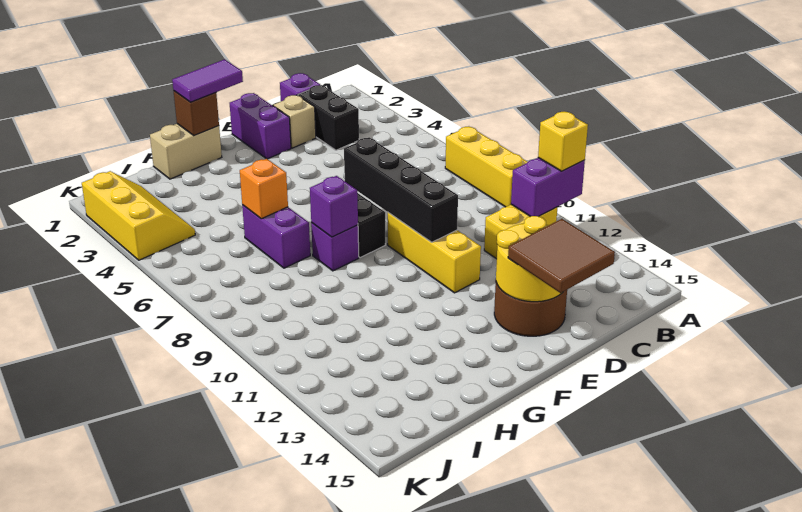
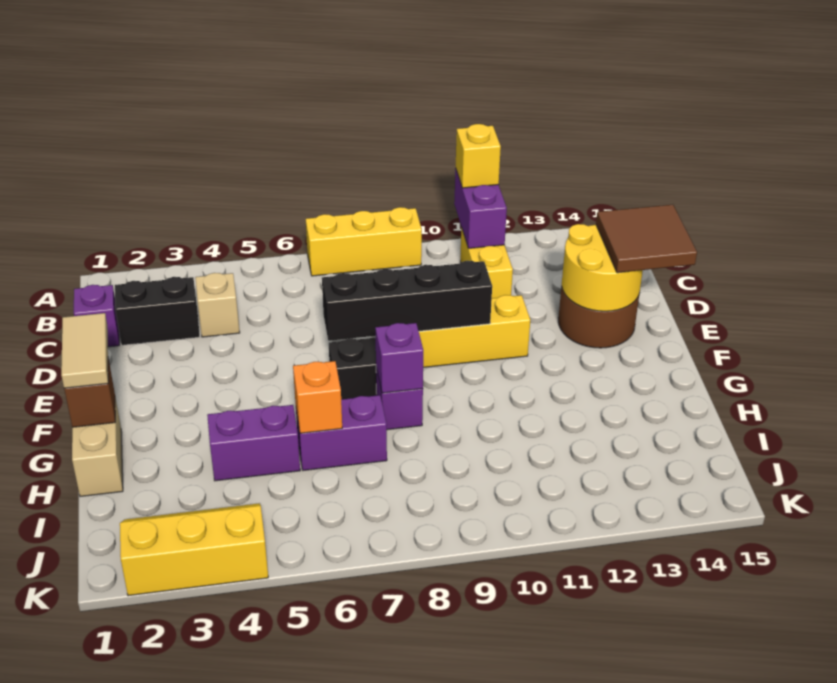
tan brick D2 level 1 -> tan brick C4 level 1
purple brick E1:E2 level 1 -> purple brick H4:H5 level 1
purple tile F1:G1 level 3 -> tan tile F1:G1 level 3

